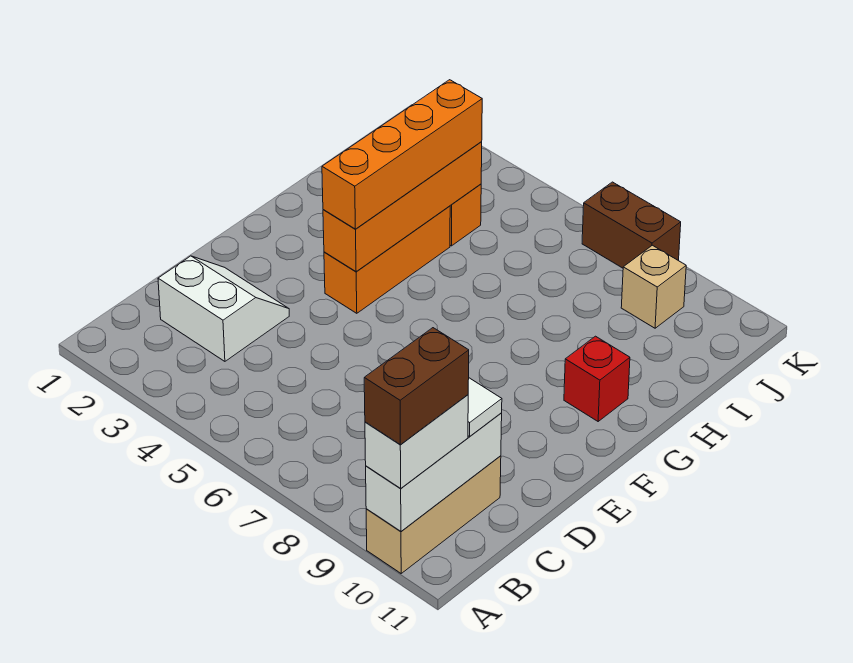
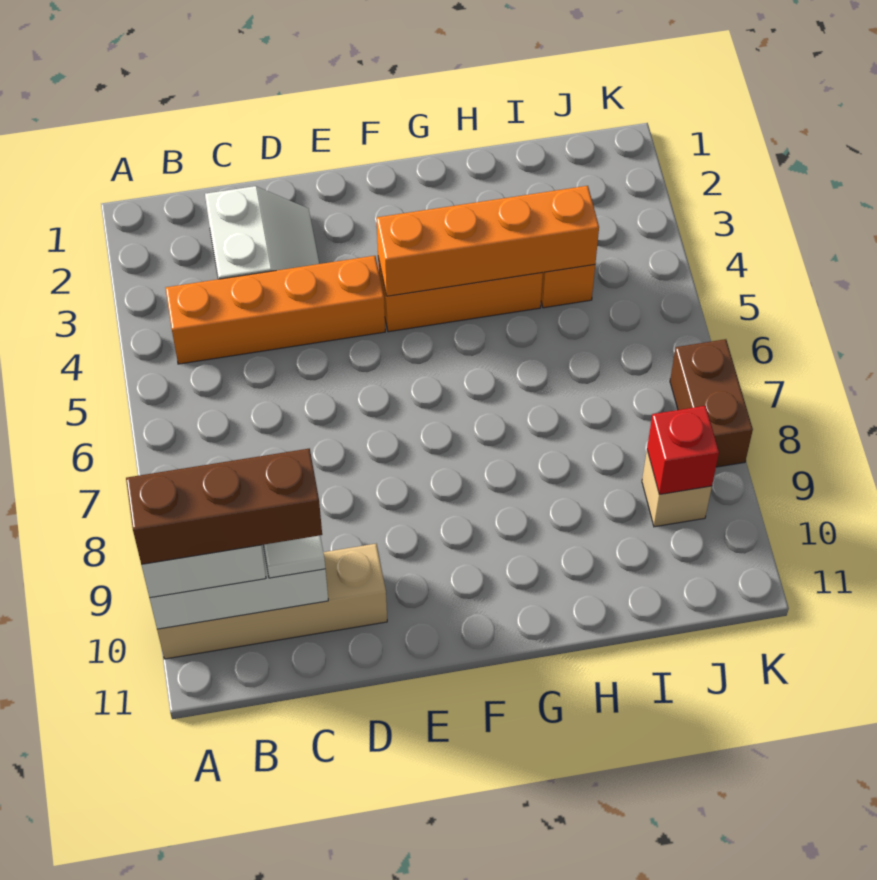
tan brick A10:C10 level 1 -> tan brick A10:D10 level 1
brown brick A10:B10 level 4 -> brown brick A10:C10 level 4
orange brick F4:I4 level 3 -> orange brick B4:E4 level 1
red brick G10 level 1 -> red brick J9 level 2

